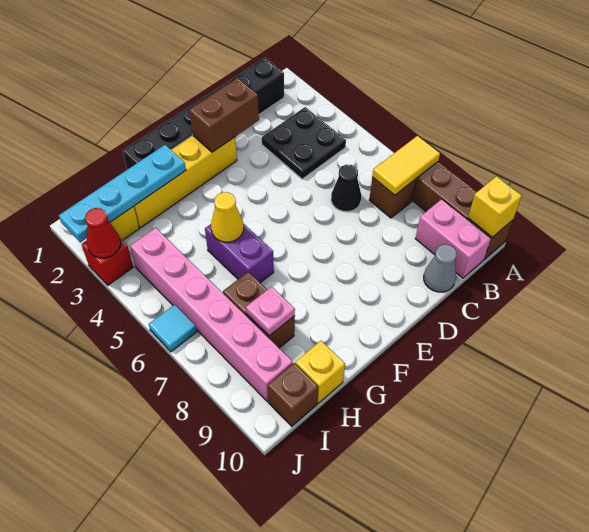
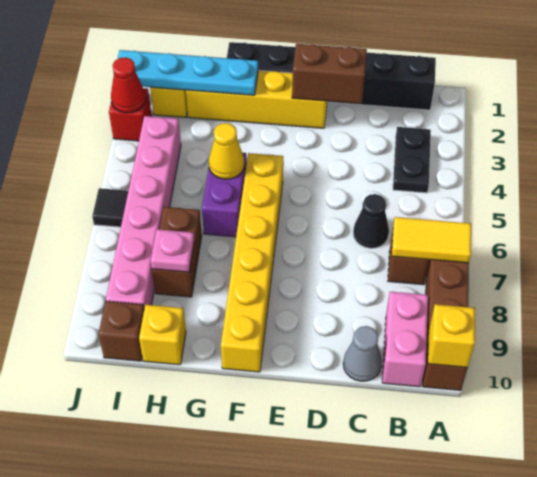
black plate B3:C4 level 1 -> black plate B3:B4 level 1
none -> yellow brick F5:F10 level 1
cyan tile J6 level 1 -> black tile J6 level 1

